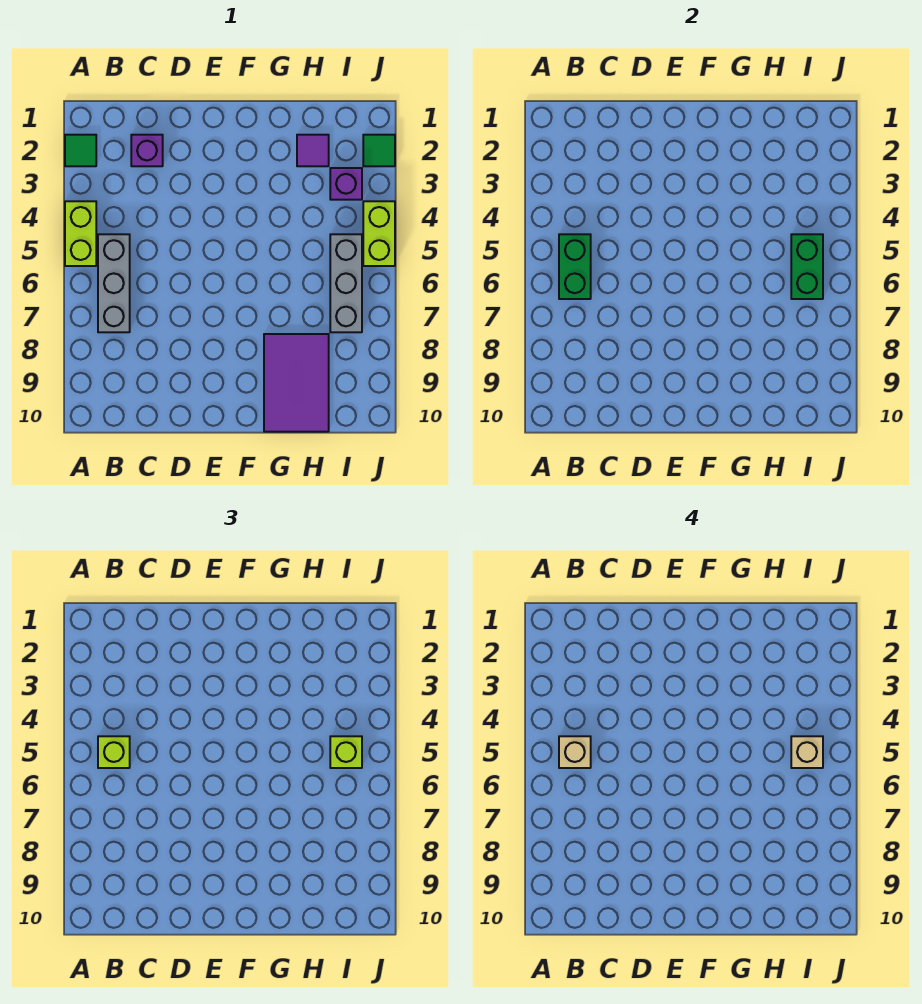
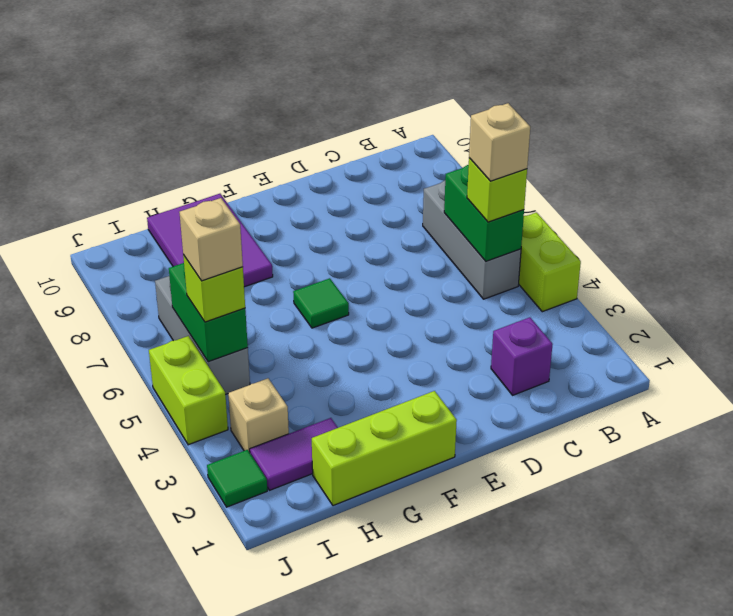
green tile A2 level 1 -> green tile F6 level 1
none -> lime brick F1:H1 level 1
purple tile H2 level 1 -> purple tile H2:I2 level 1
purple brick I3 level 1 -> tan brick I3 level 1

